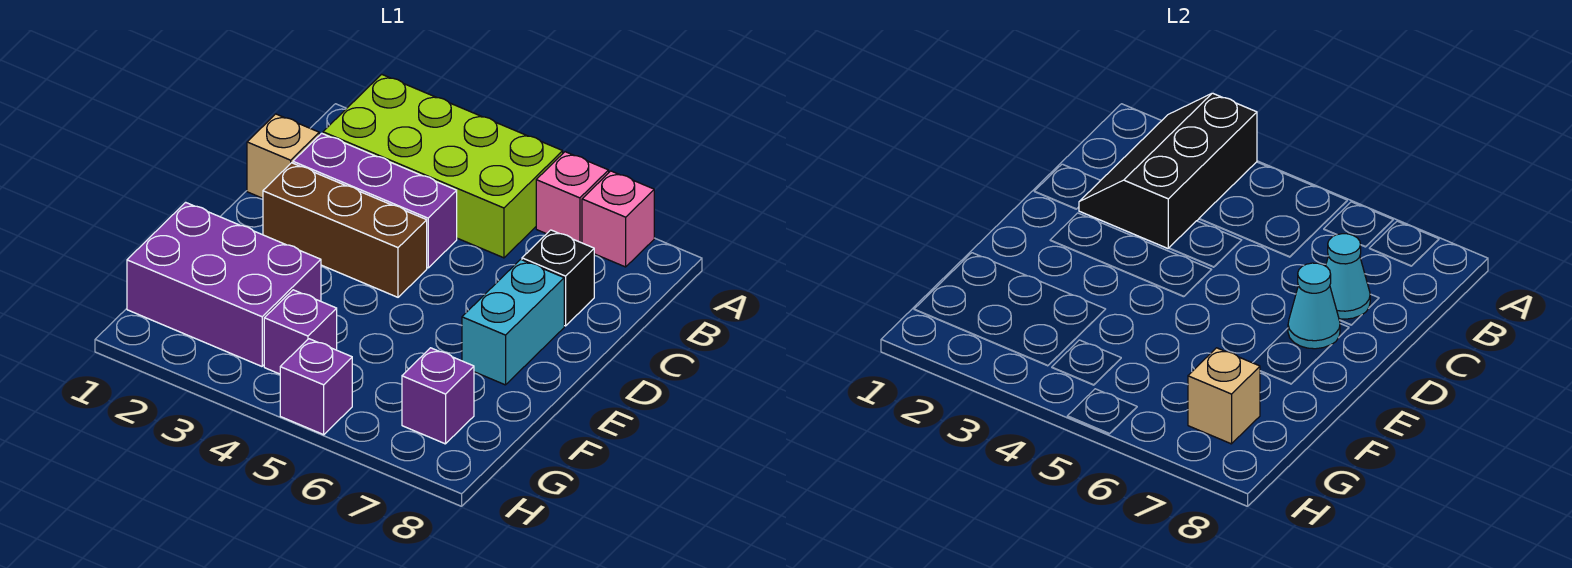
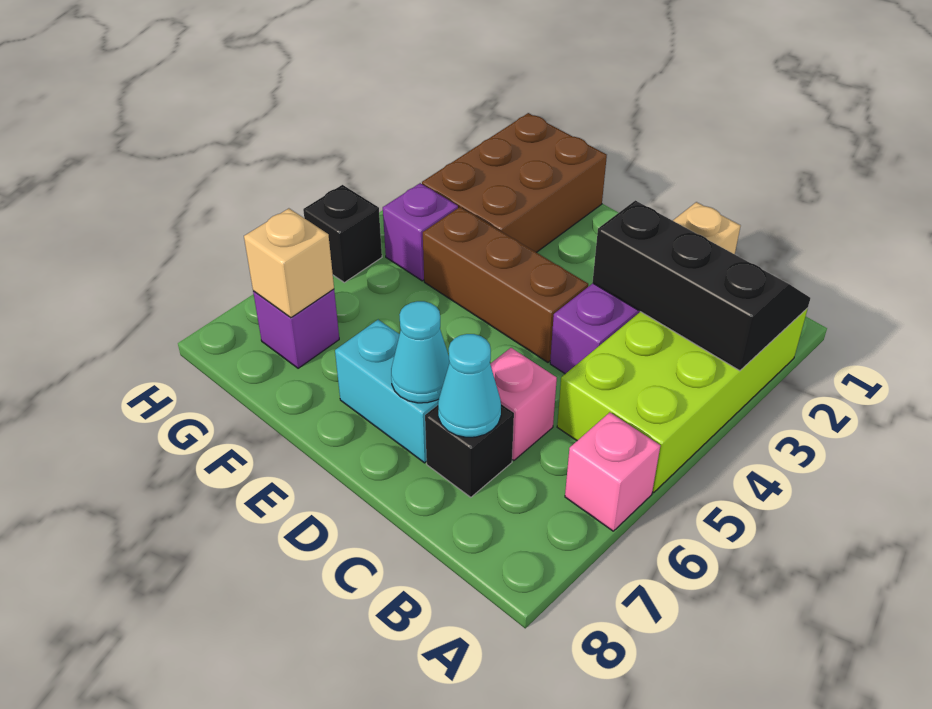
pink brick A7 level 1 -> pink brick C6 level 1
brown brick D2:D4 level 1 -> brown brick D4:F4 level 1
purple brick F1:G3 level 1 -> brown brick F1:G3 level 1
purple brick H5 level 1 -> black brick H5 level 1

